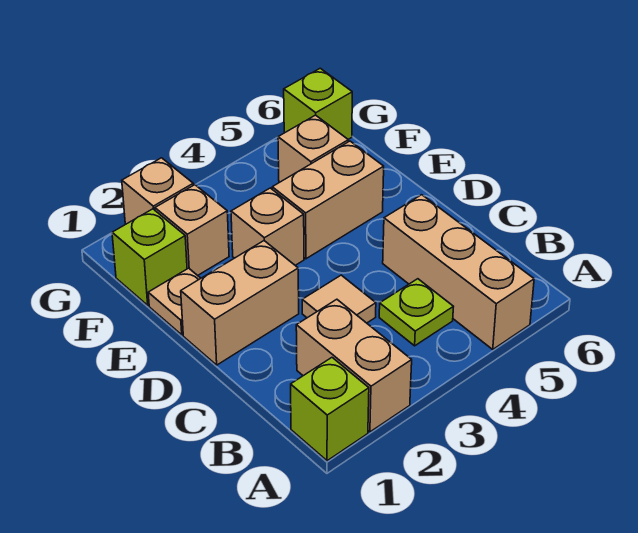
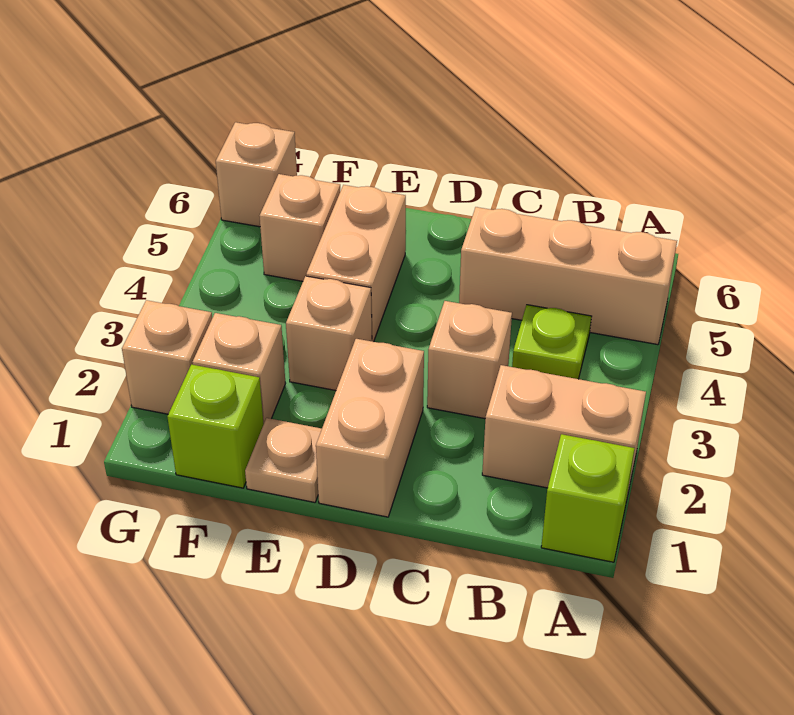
tan tile C3 level 1 -> tan brick C3 level 1
lime brick G6 level 1 -> tan brick G6 level 1

